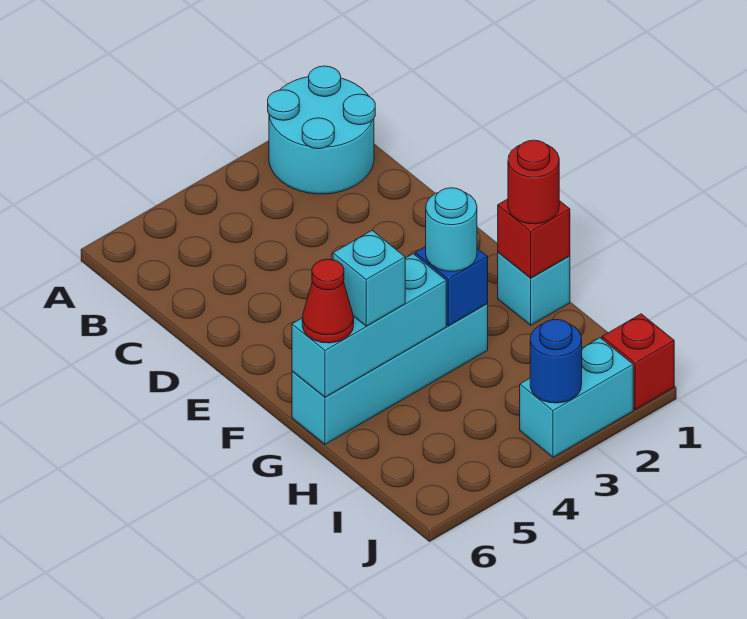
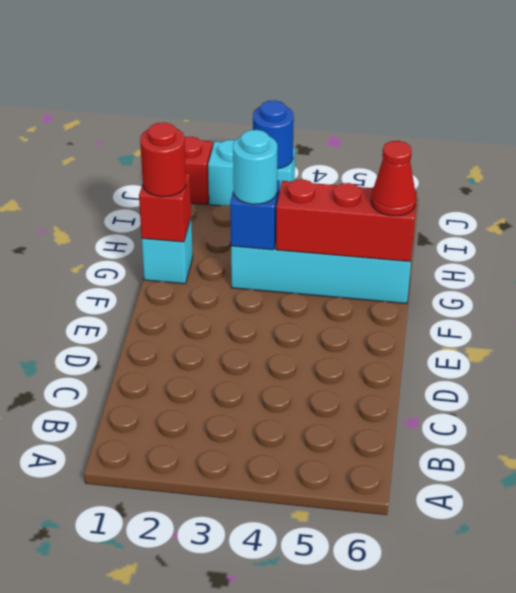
cyan round brick A1:B2 level 1 -> none
cyan brick G4:G6 level 2 -> red brick G4:G6 level 2
cyan brick G5 level 3 -> none

